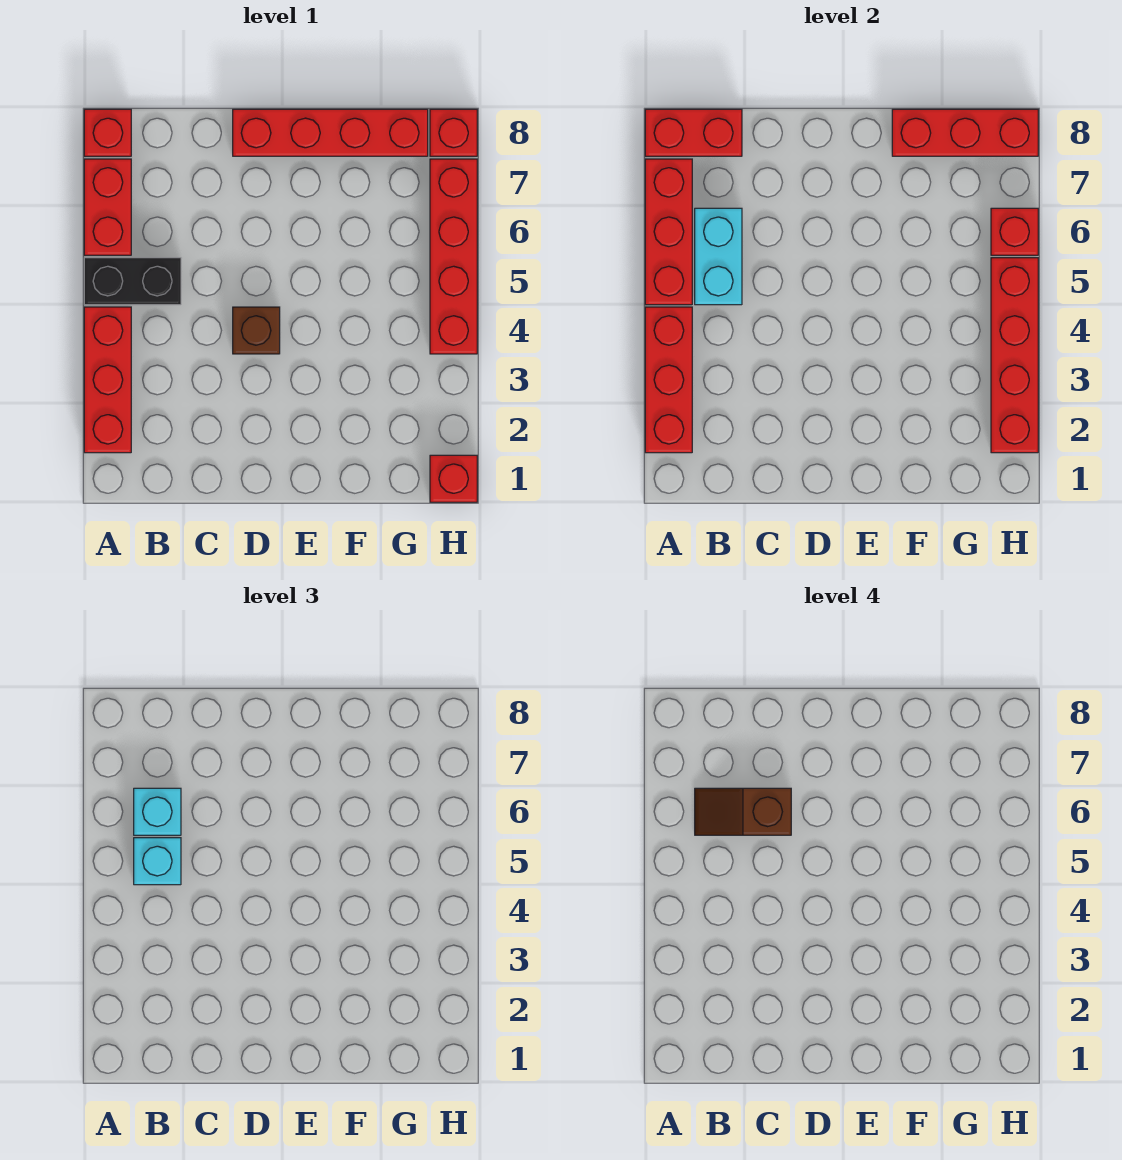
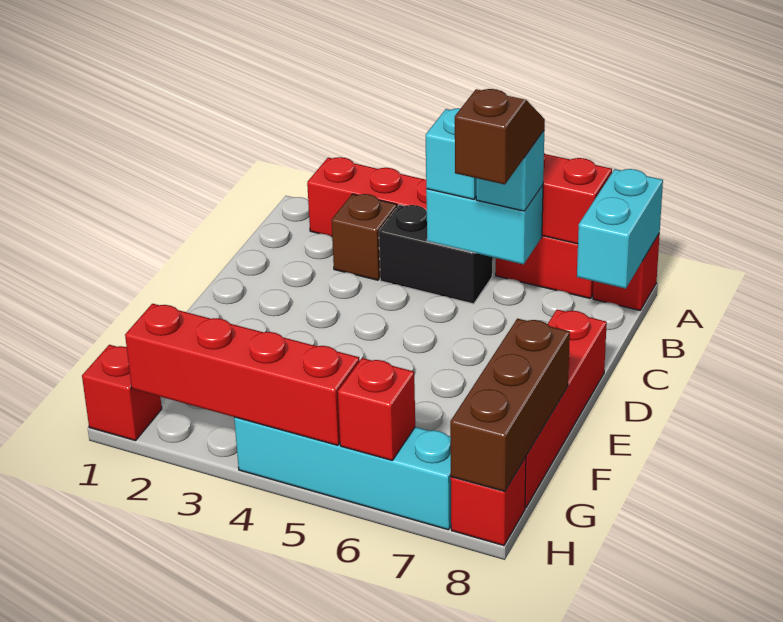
red brick A2:A4 level 2 -> none
black brick A5:B5 level 1 -> black brick B4:B5 level 1
red brick A8:B8 level 2 -> cyan brick A8:B8 level 2
brown brick D4 level 1 -> brown brick B3 level 1
red brick F8:H8 level 2 -> brown brick F8:H8 level 2
red brick H4:H7 level 1 -> cyan brick H4:H7 level 1

